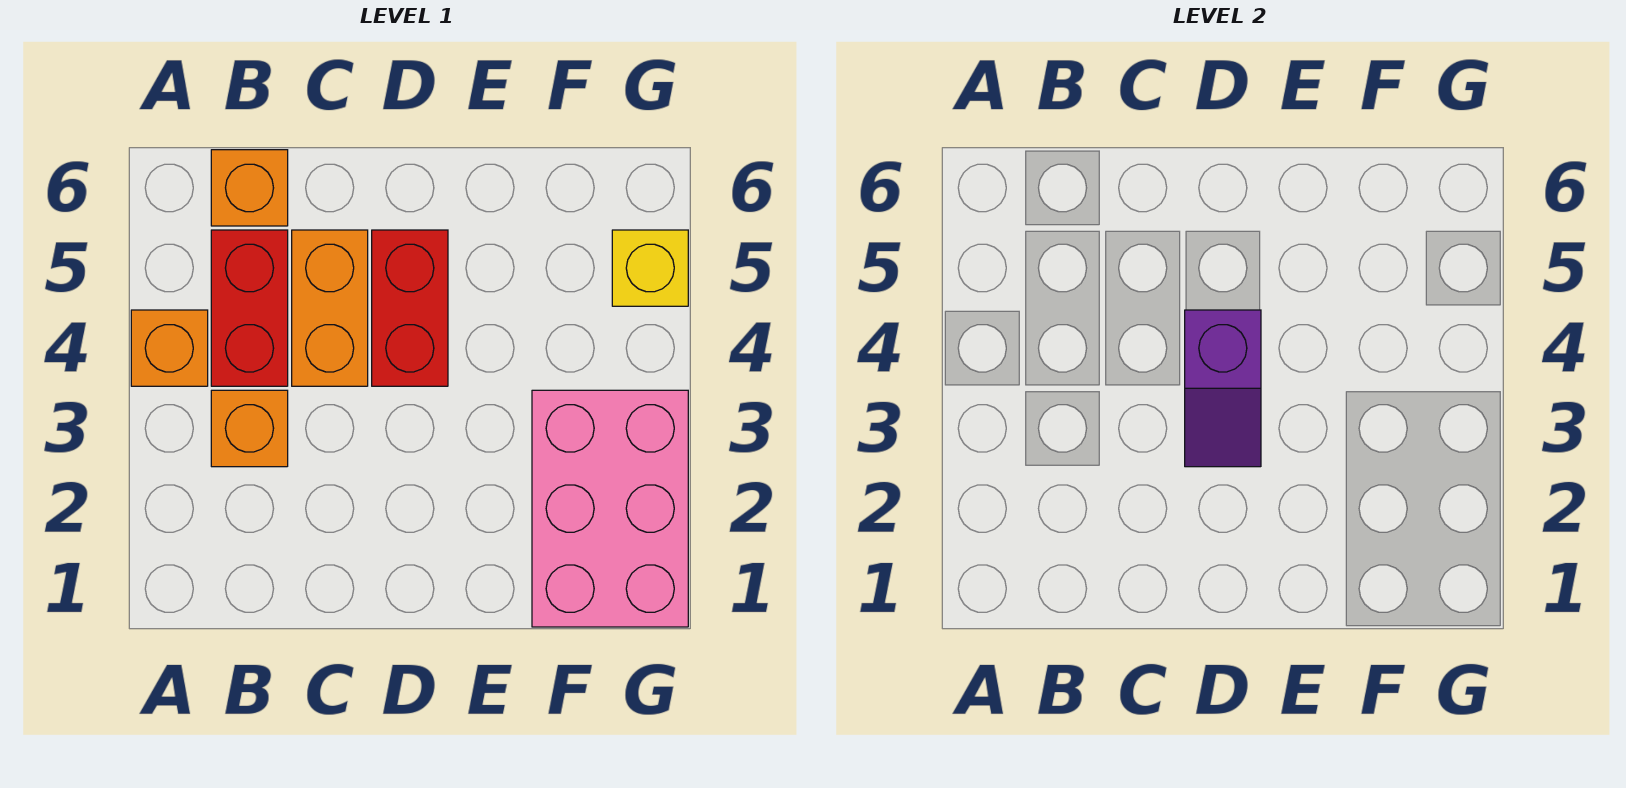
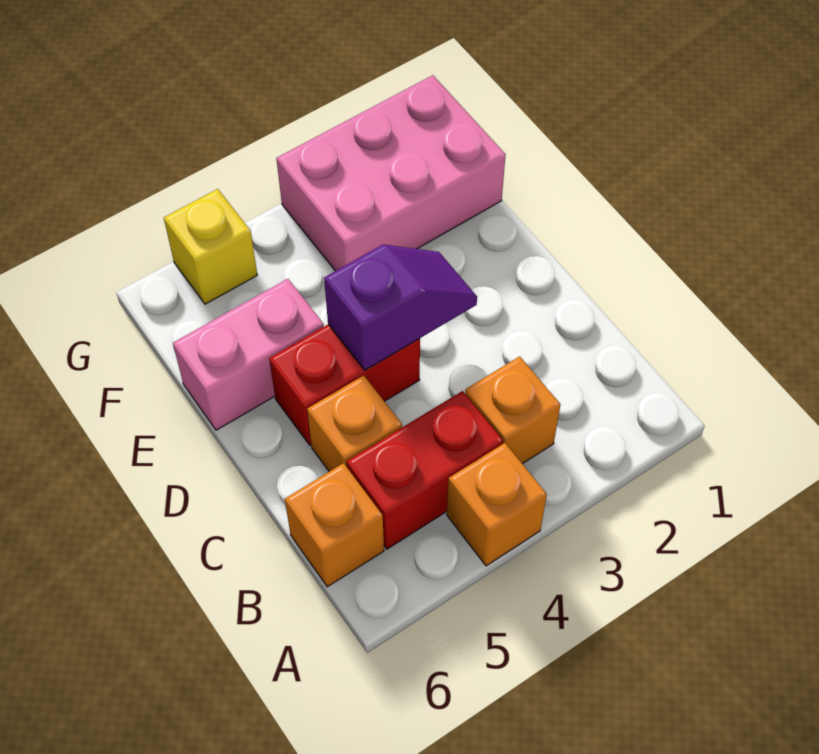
orange brick C4:C5 level 1 -> orange brick C5 level 1
none -> pink brick E5:E6 level 1

